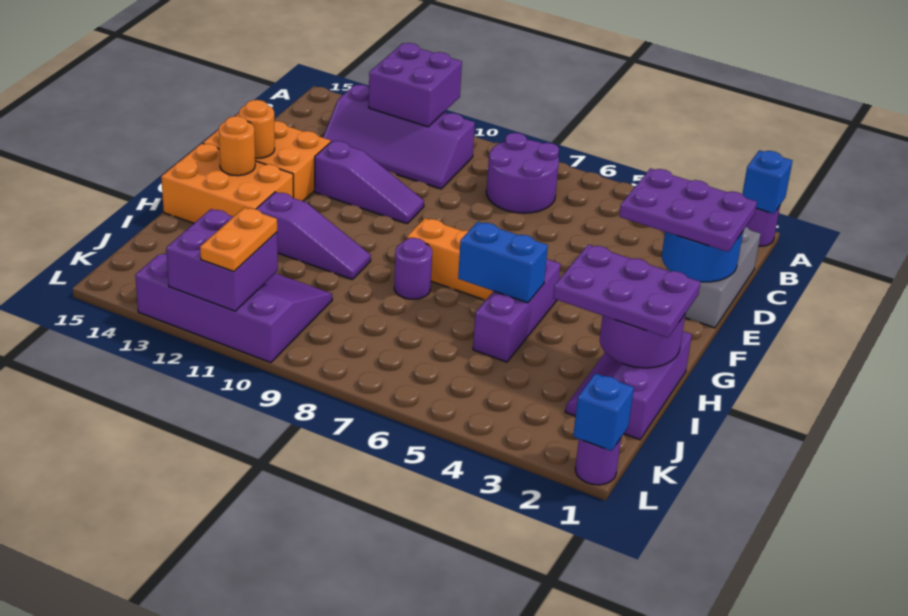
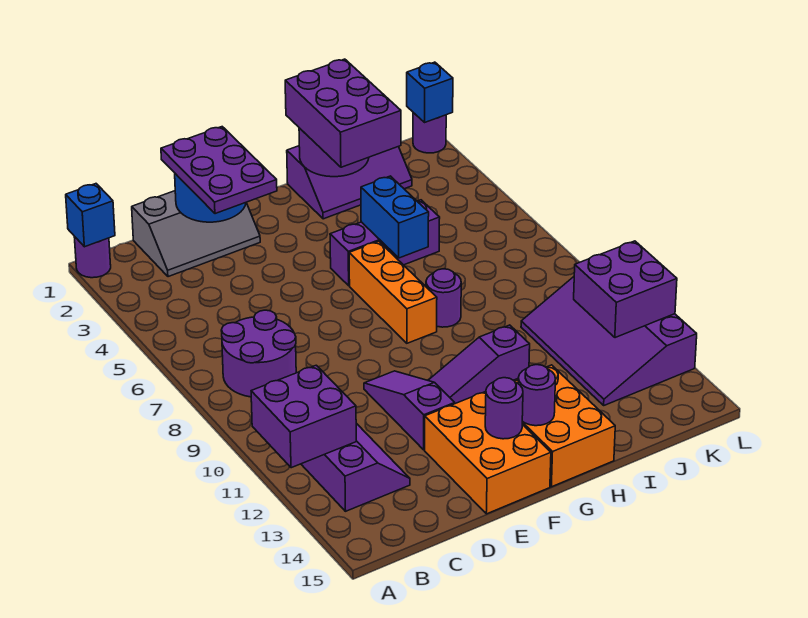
orange round brick F14 level 2 -> purple round brick F14 level 2
orange round brick G14 level 2 -> purple round brick G14 level 2
purple plate H1:I3 level 3 -> purple brick H1:I3 level 3
purple slope H10:H12 level 1 top 12 -> purple slope F11:H11 level 1 top H
orange plate K11:L11 level 3 -> none

